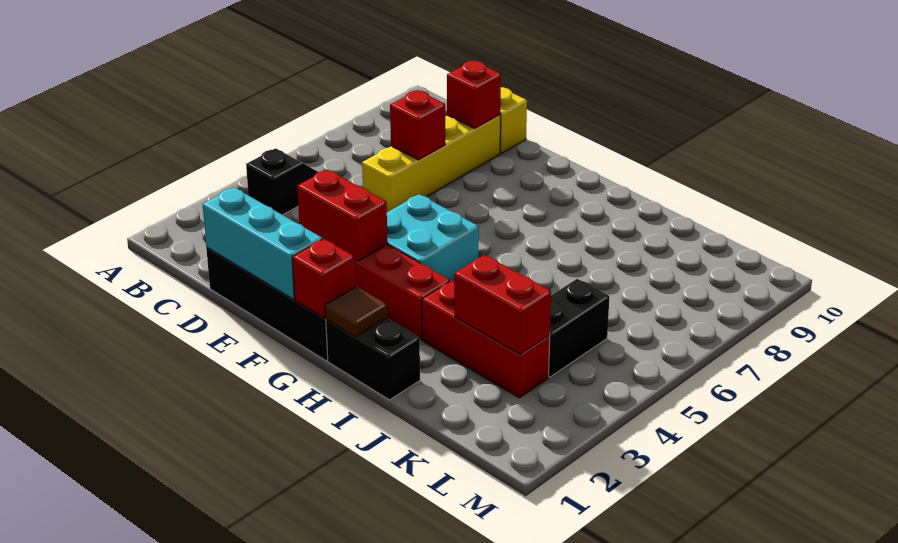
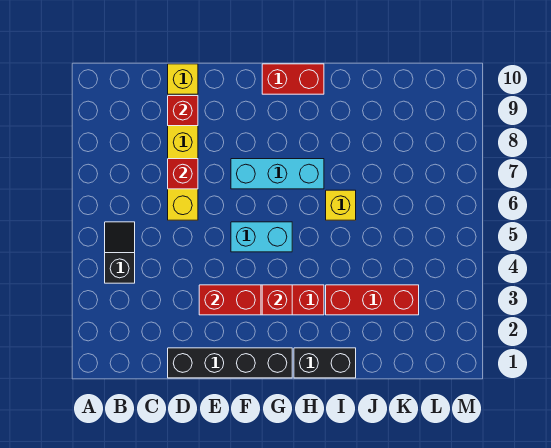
cyan brick D1:F1 level 2 -> cyan brick F7:H7 level 1
cyan brick F4:G5 level 1 -> cyan brick F5:G5 level 1
red brick G1 level 2 -> red brick G3 level 2
brown tile H1 level 2 -> none
none -> yellow brick I6 level 1
red brick J3:K3 level 2 -> red brick G10:H10 level 1
black brick K4:K5 level 1 -> none

